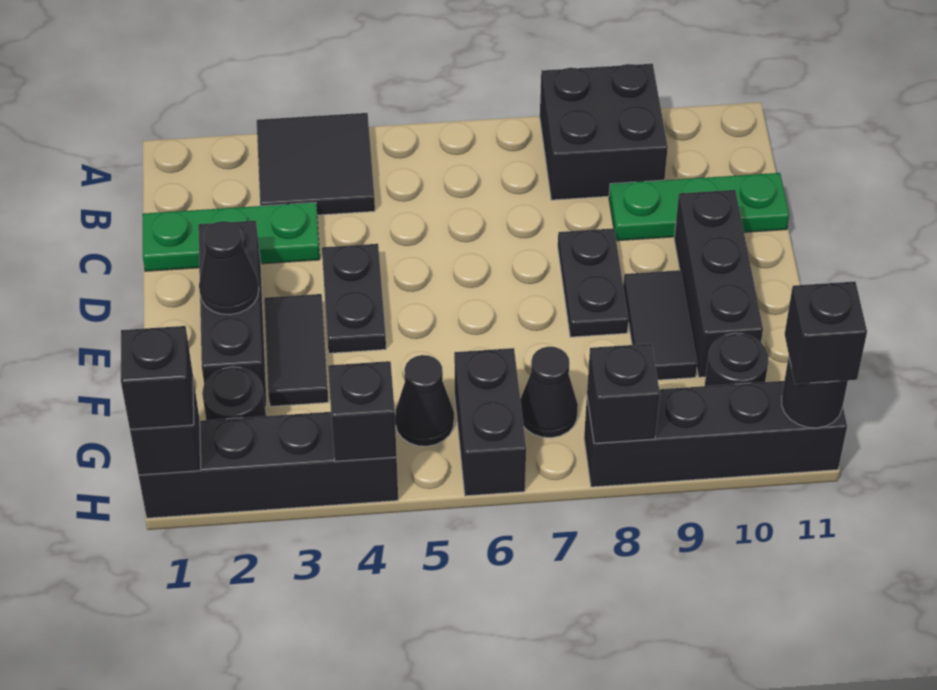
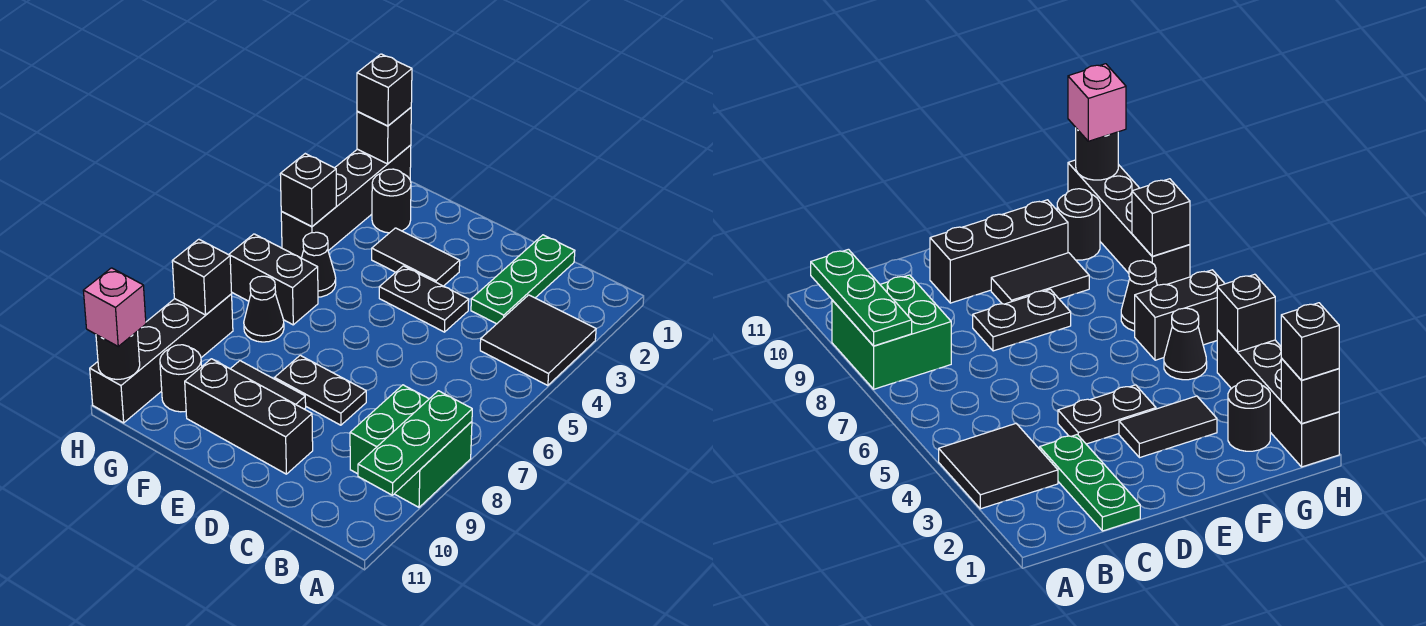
black brick A8:B9 level 1 -> green brick A8:B9 level 1
green plate C9:C11 level 1 -> green plate A8:A10 level 2
black brick D2:F2 level 1 -> none
black cone E2 level 2 -> none
black brick H11 level 3 -> pink brick H11 level 3

